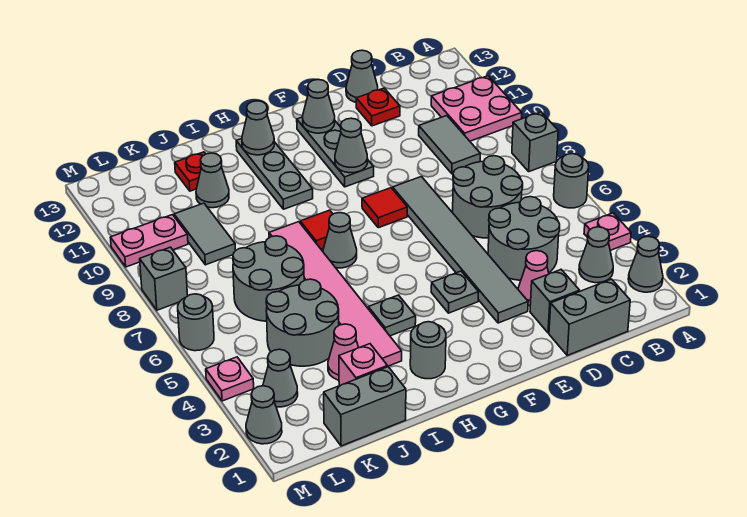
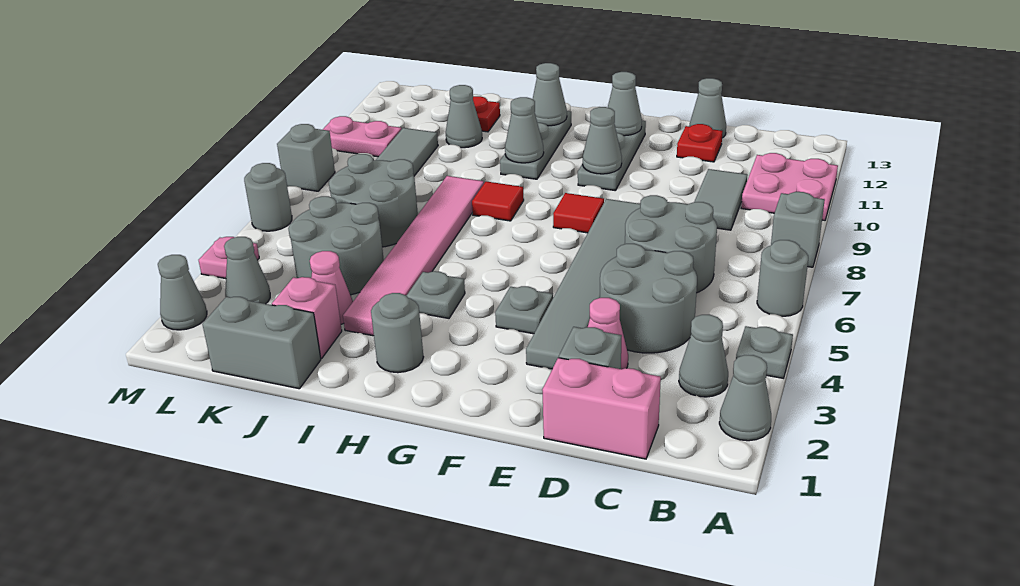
pink plate A4 level 1 -> grey plate A4 level 1
grey brick C1:D1 level 1 -> pink brick C1:D1 level 1
grey cone H7 level 1 -> grey cone H10 level 2

